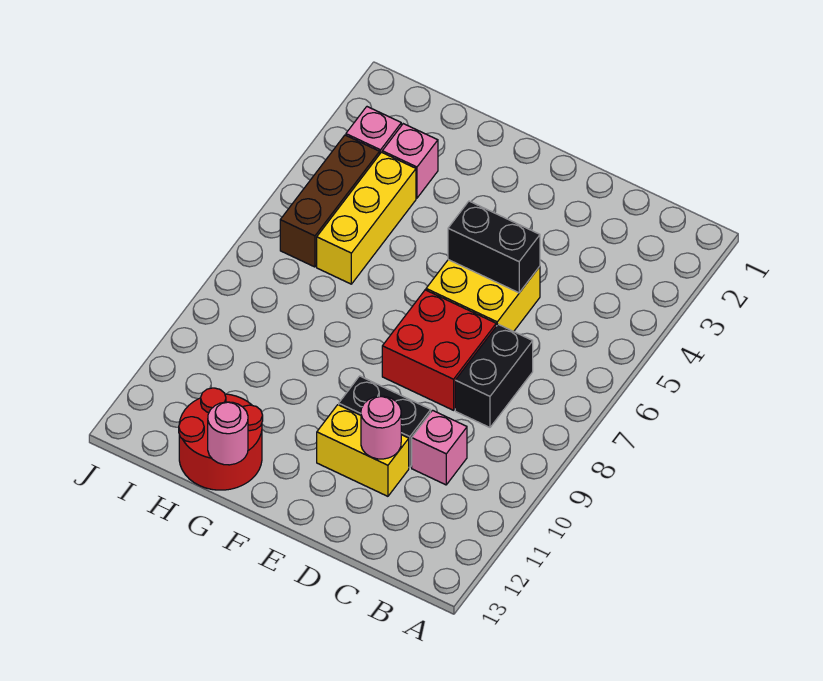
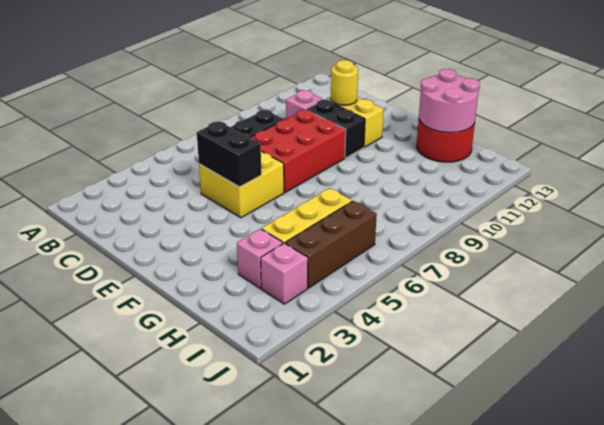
red brick D7:E8 level 1 -> red brick D7:E9 level 1
pink round brick D11 level 2 -> yellow round brick D11 level 2
pink round brick G13 level 2 -> pink round brick G12:H13 level 2

